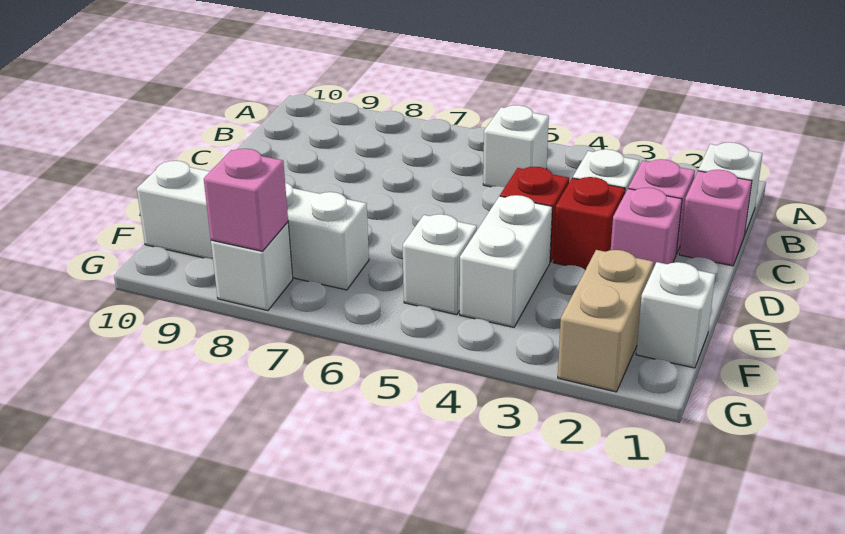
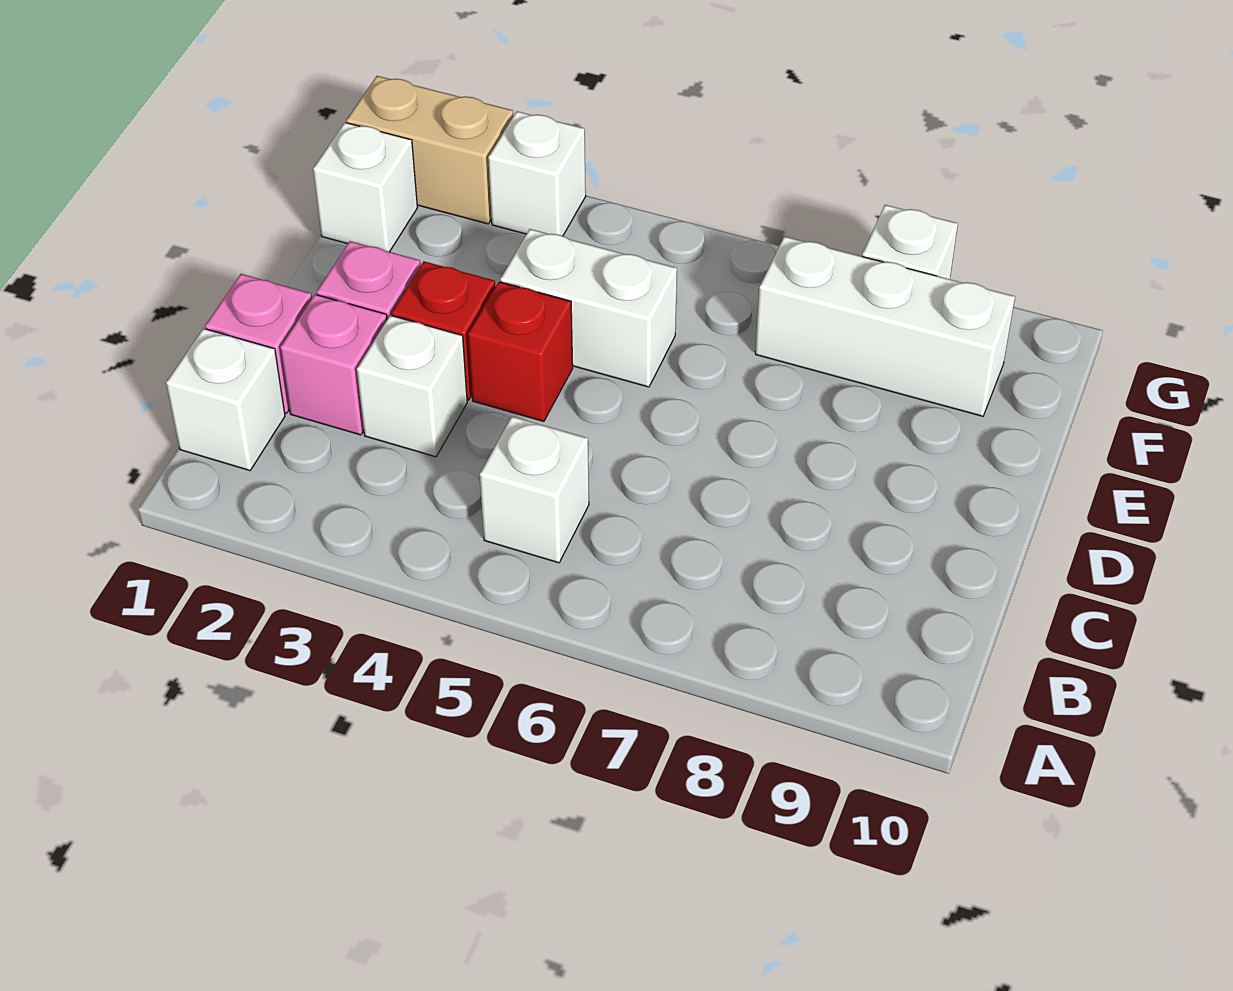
white brick E4:F4 level 1 -> white brick E4:E5 level 1
tan brick F2:G2 level 1 -> tan brick G1:G2 level 1
white brick F5 level 1 -> white brick G3 level 1
white brick F7:F10 level 1 -> white brick F7:F9 level 1
pink brick G8 level 2 -> none

